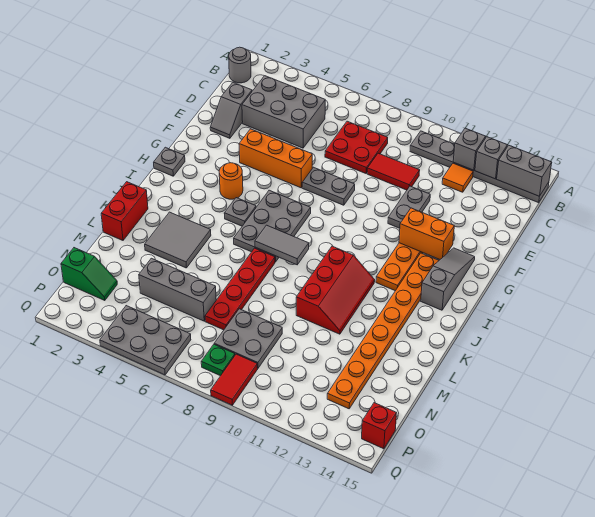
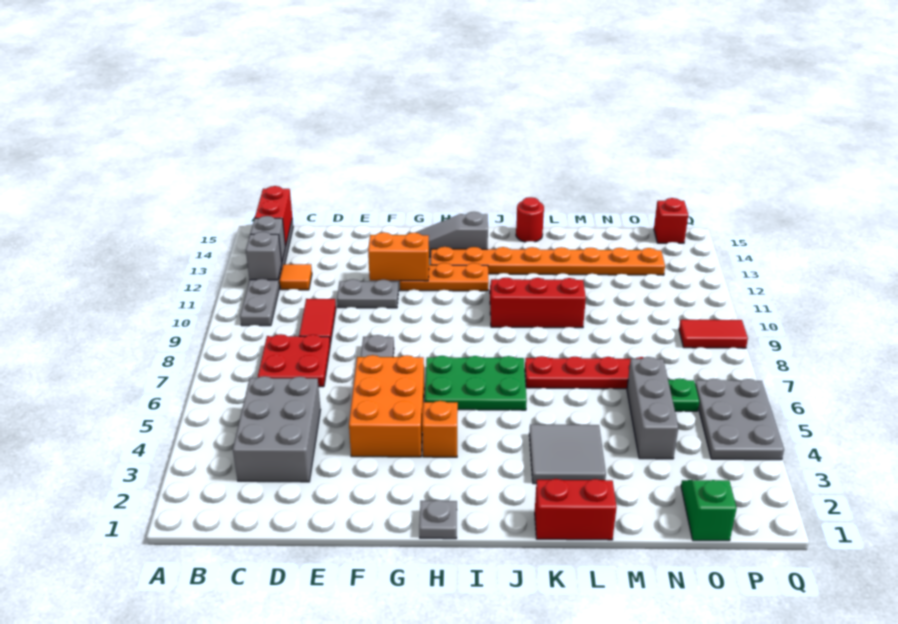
grey round brick B1 level 1 -> none
grey brick B14:B15 level 2 -> red brick B14:B15 level 2
grey slope D2:E2 level 1 top D -> none
orange brick F4:F6 level 1 -> orange brick F4:G6 level 1
orange brick G12:G13 level 2 -> orange brick F12:G12 level 2
orange round brick H4 level 1 -> orange brick H4 level 1
grey plate H6:J7 level 1 -> green plate H6:J7 level 1
grey plate I5 level 1 -> none
grey tile J7:J8 level 2 -> none
none -> red round brick K15 level 1
grey plate N8:O9 level 1 -> none
green plate P8 level 1 -> green plate O6 level 1

